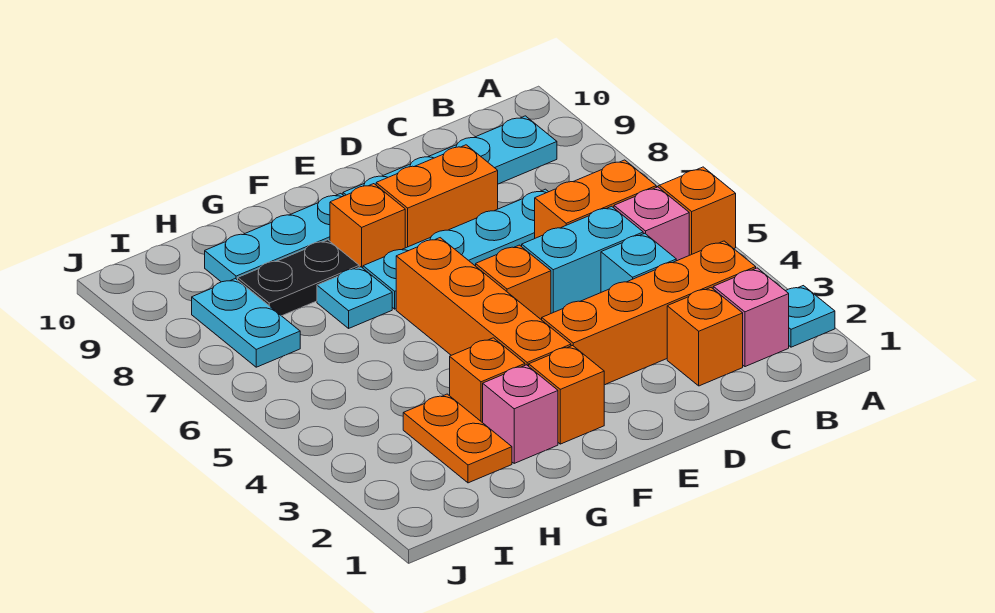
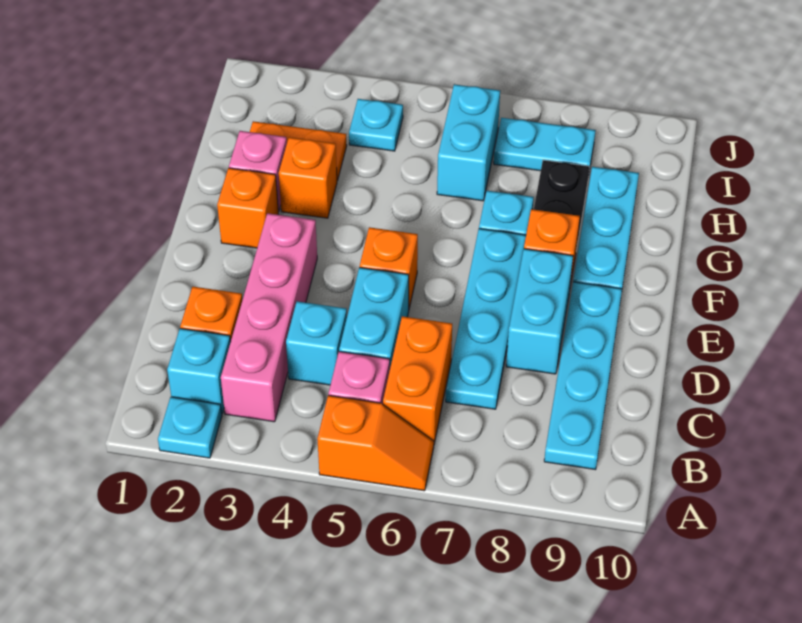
pink brick B2 level 1 -> cyan brick B2 level 1
orange brick B3:E3 level 1 -> pink brick B3:E3 level 1
orange brick D8:E8 level 1 -> cyan brick D8:E8 level 1
orange brick F3:F6 level 1 -> none
none -> cyan brick H6:I6 level 1
none -> cyan plate I4 level 1

